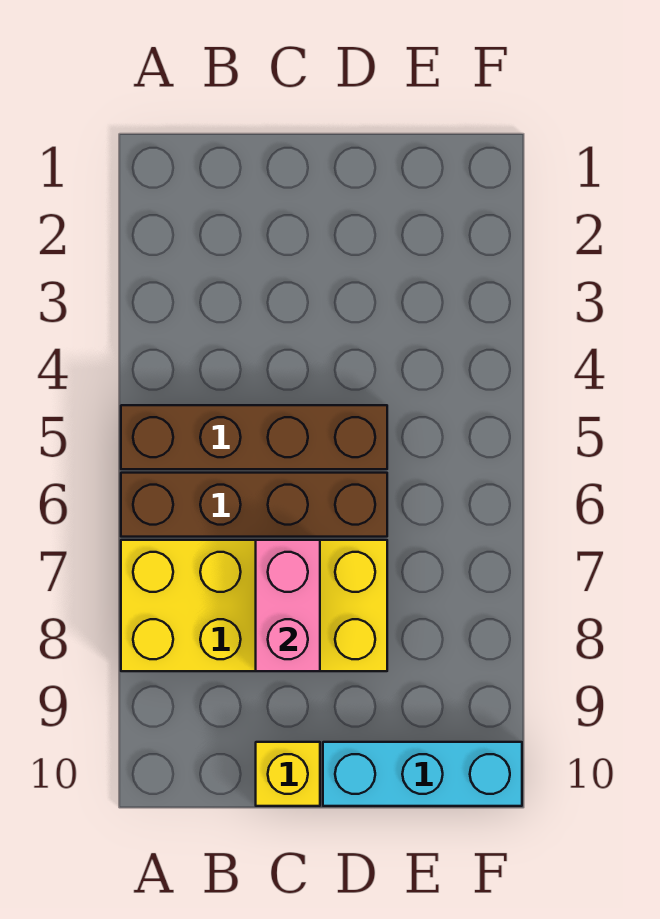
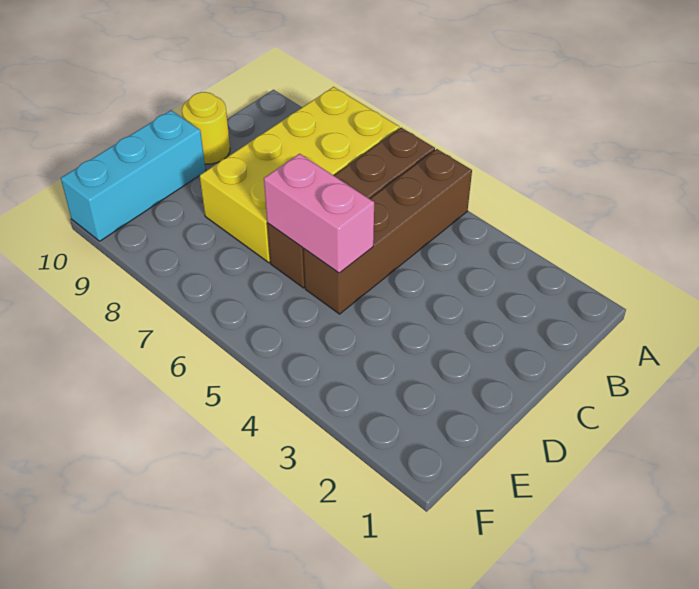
pink brick C7:C8 level 2 -> pink brick D5:D6 level 2
yellow brick C10 level 1 -> yellow round brick C10 level 1

